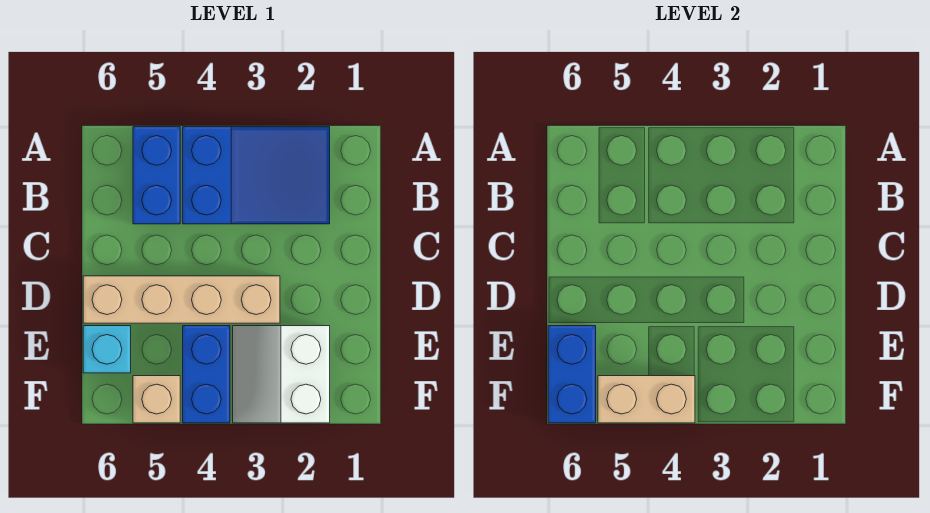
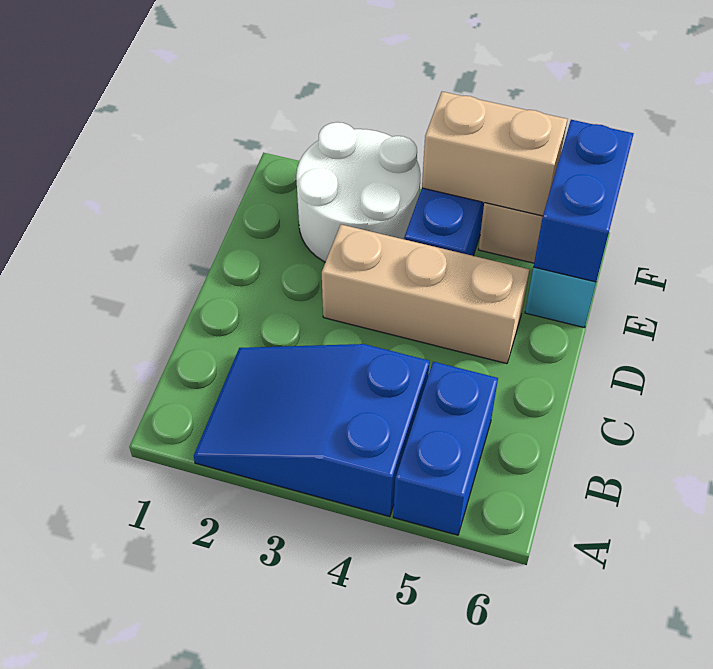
tan brick D3:D6 level 1 -> tan brick D3:D5 level 1
white slope E2:F3 level 1 top 2 -> white round brick E2:F3 level 1

